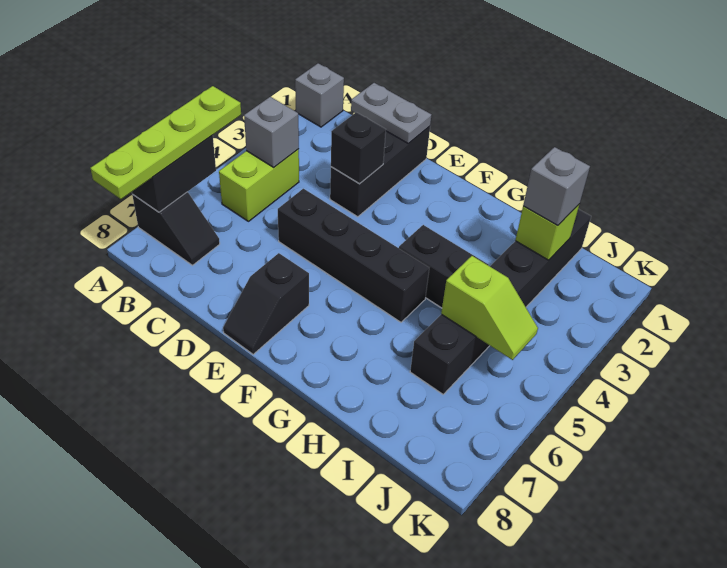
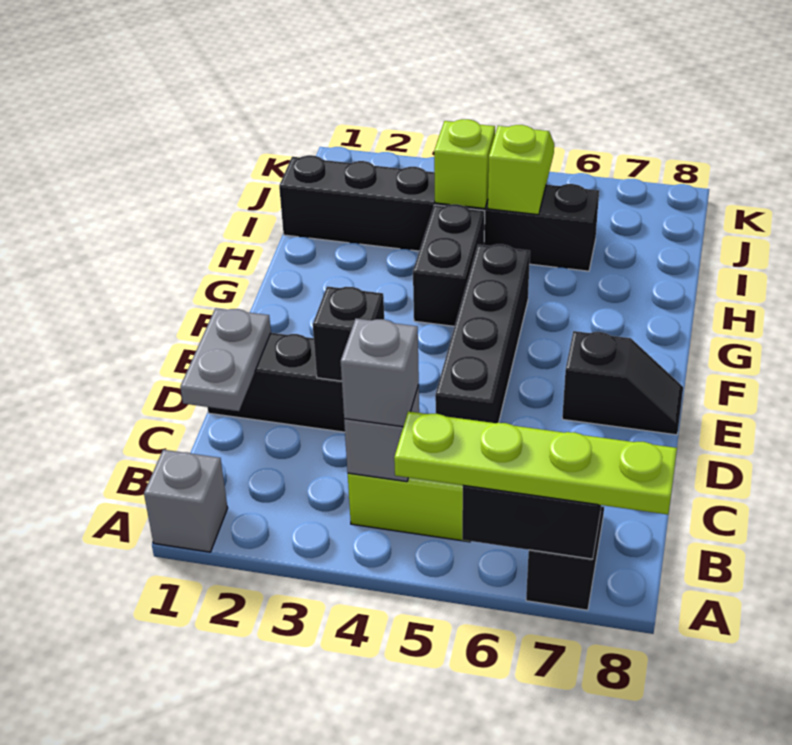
lime brick I2 level 2 -> lime brick I4 level 2
grey brick I2 level 3 -> grey brick B4 level 3

